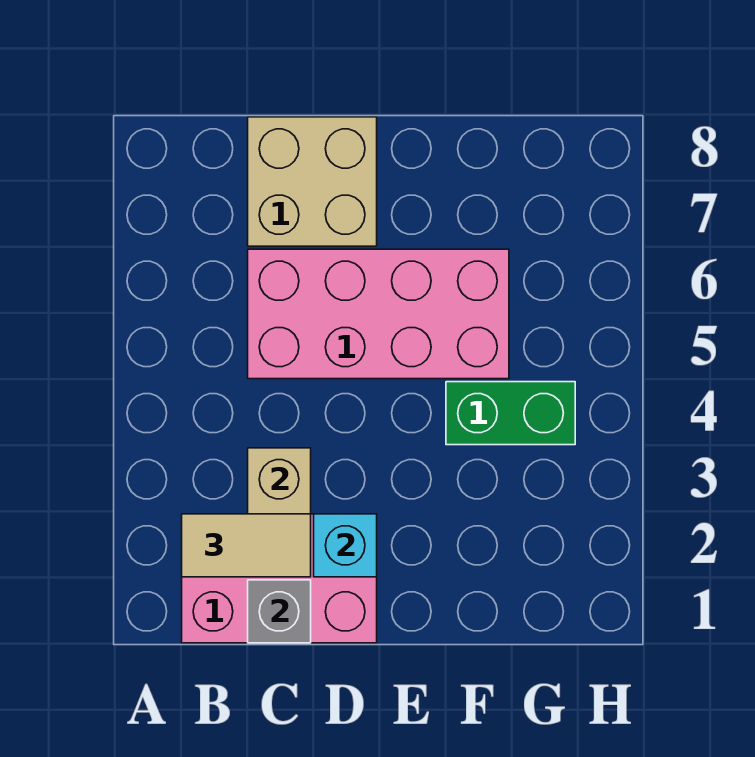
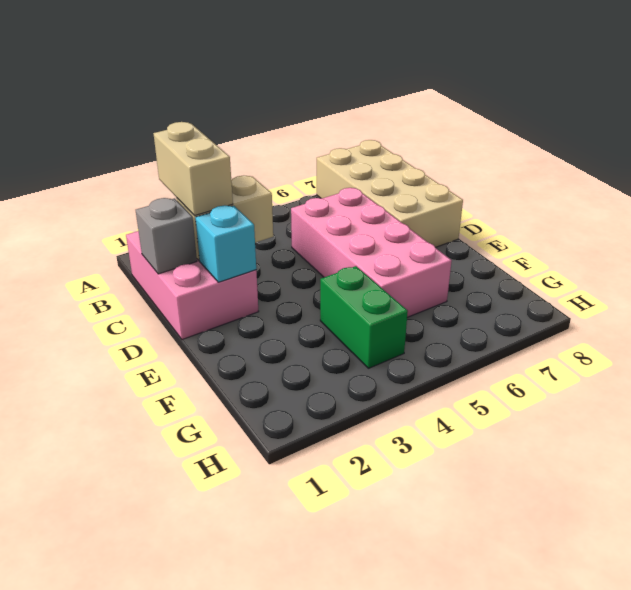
tan tile B2:C2 level 3 -> tan brick B2:C2 level 3
tan brick C7:D8 level 1 -> tan brick A7:D8 level 1

